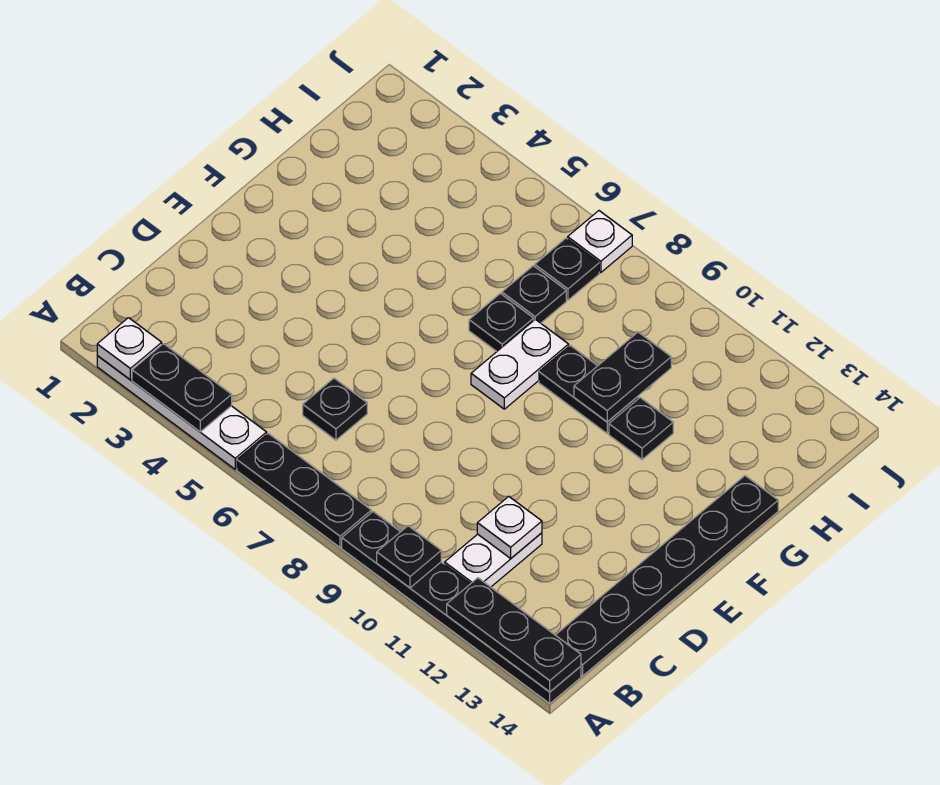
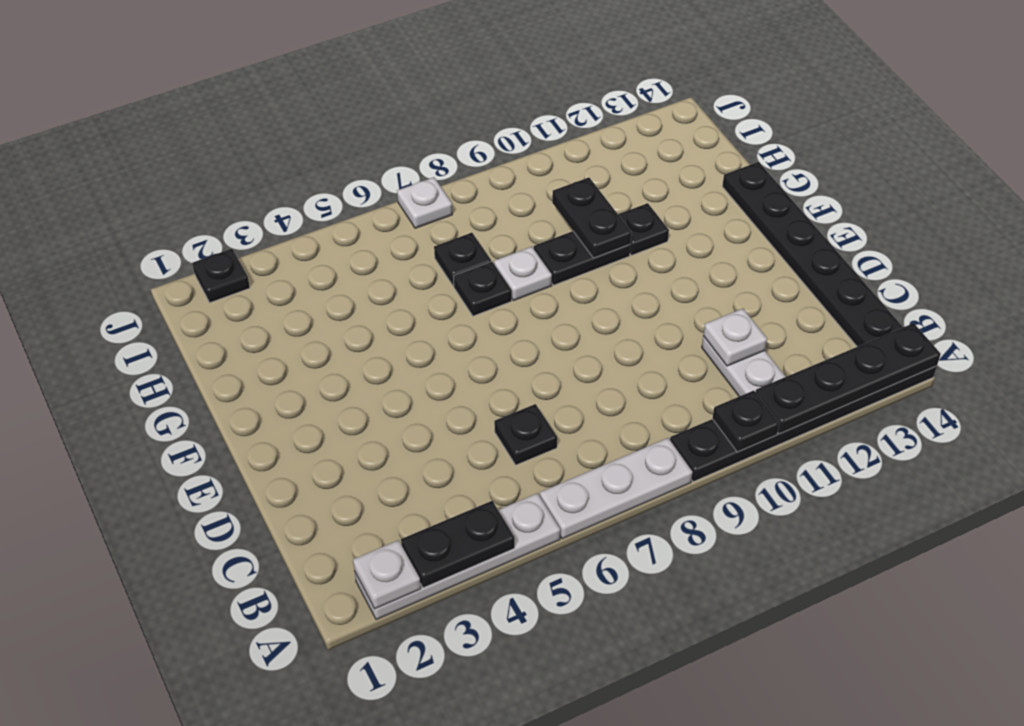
black plate A6:A8 level 1 -> white plate A6:A8 level 1
black plate A12:A14 level 2 -> black plate A11:A14 level 2
white plate F8:G8 level 1 -> white plate G8 level 1
black plate I7 level 1 -> black plate J2 level 1

